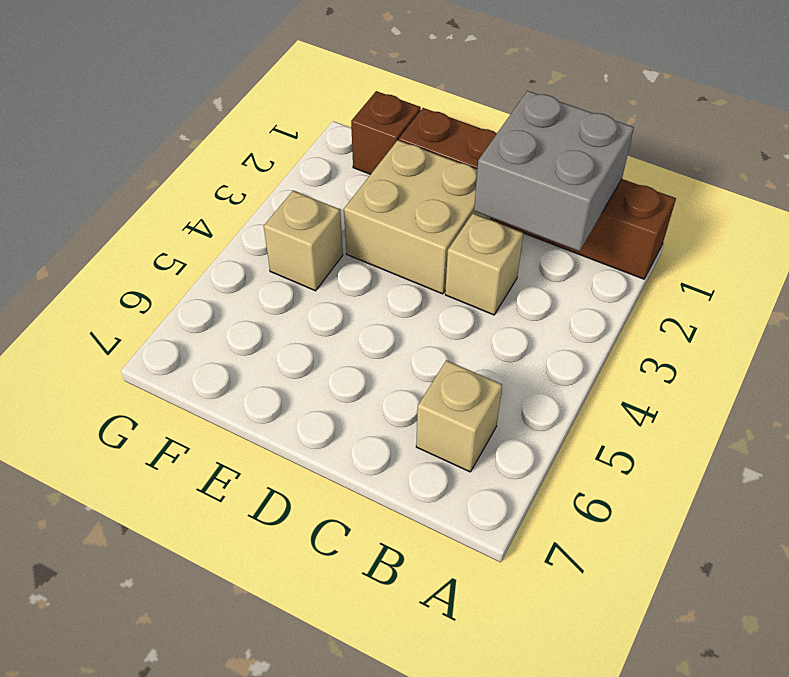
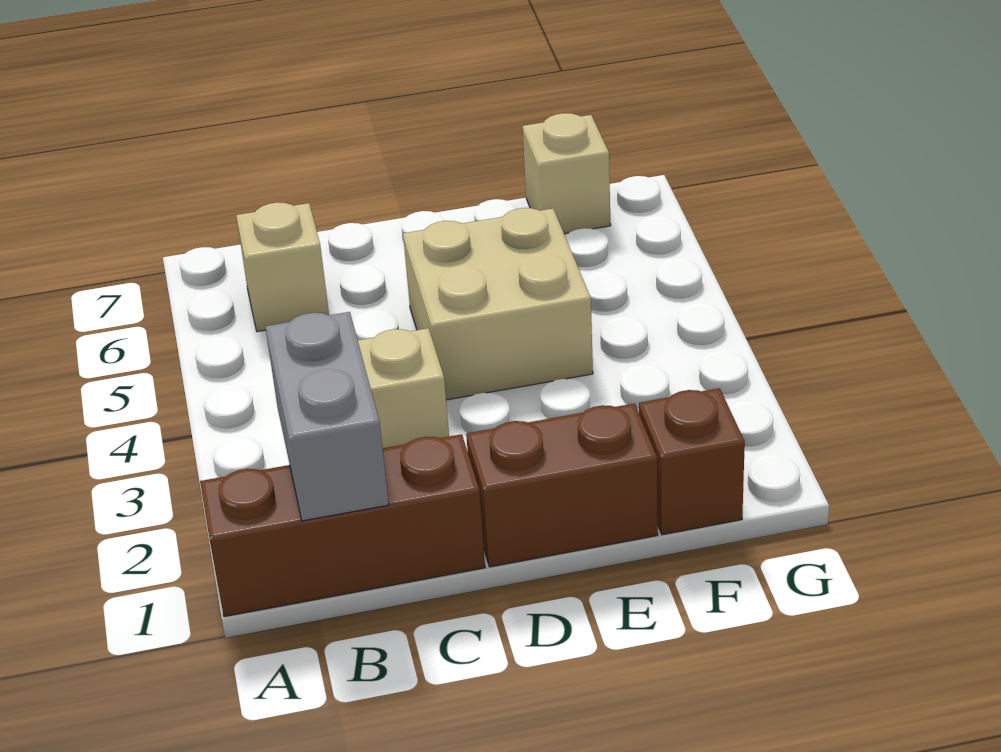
grey brick B1:C2 level 2 -> grey brick B1:B2 level 2
tan brick D2:E3 level 1 -> tan brick D4:E5 level 1
tan brick F4 level 1 -> tan brick F7 level 1

